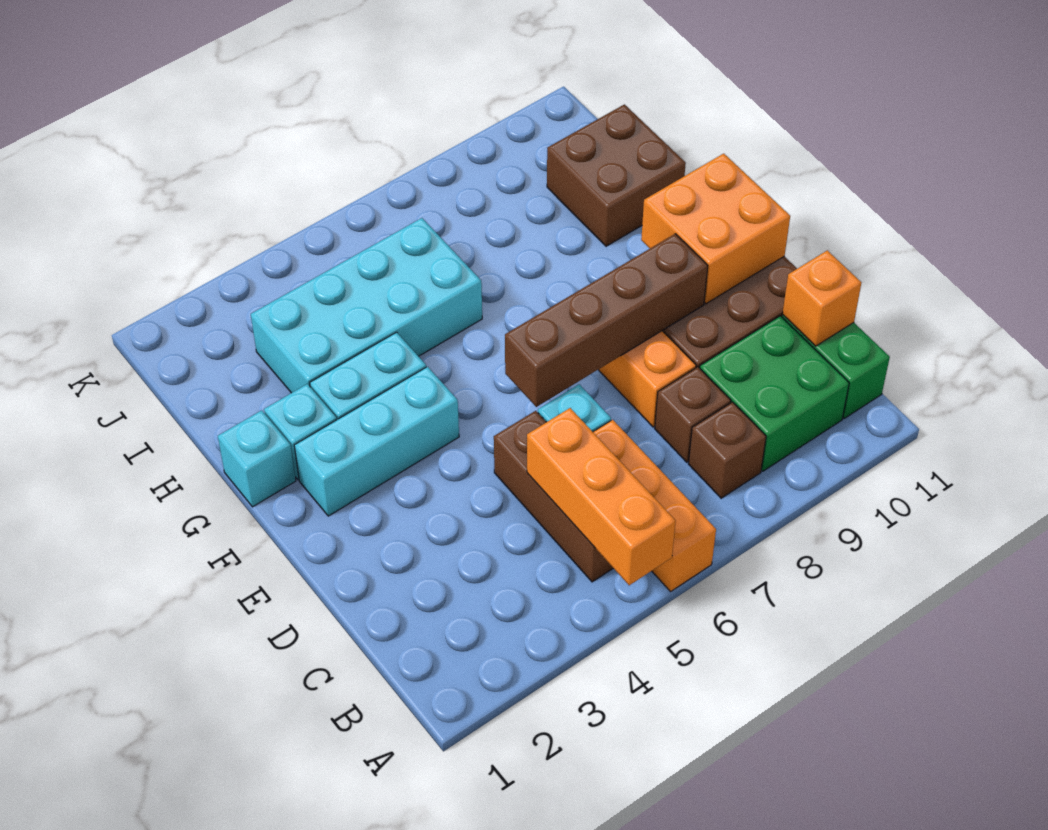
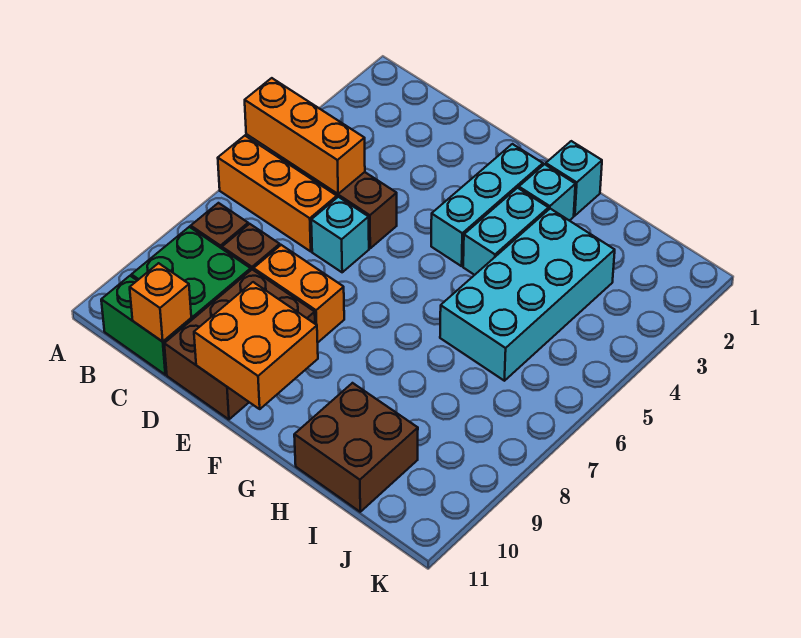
brown brick E6:E9 level 2 -> none

